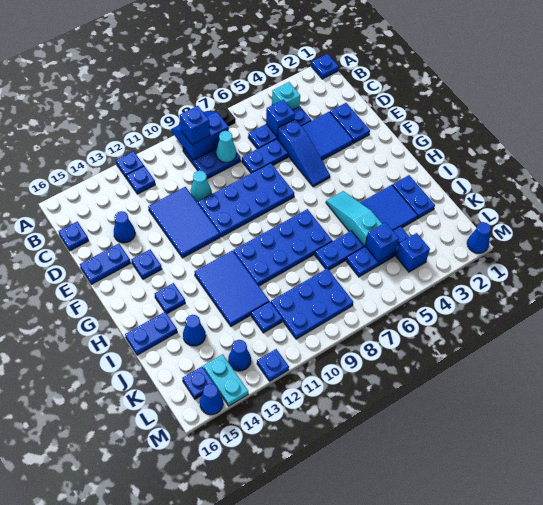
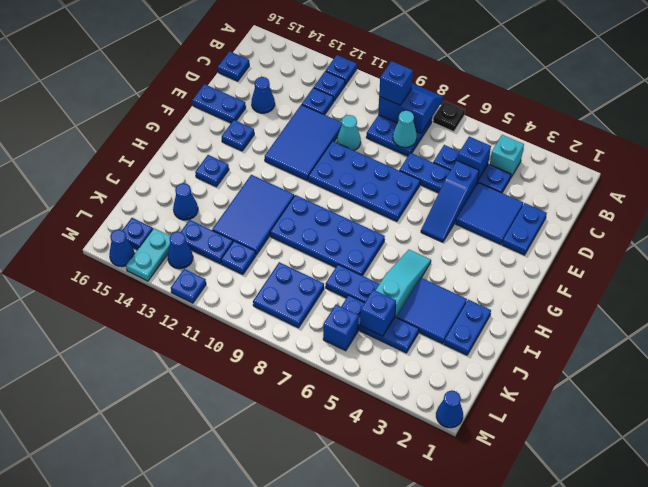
blue plate A1 level 1 -> blue plate C12 level 1
blue plate I15:I16 level 1 -> blue plate K12:K13 level 1
blue plate K8:L10 level 1 -> blue plate K8:L9 level 1
blue brick L4 level 1 -> blue brick L6 level 1

